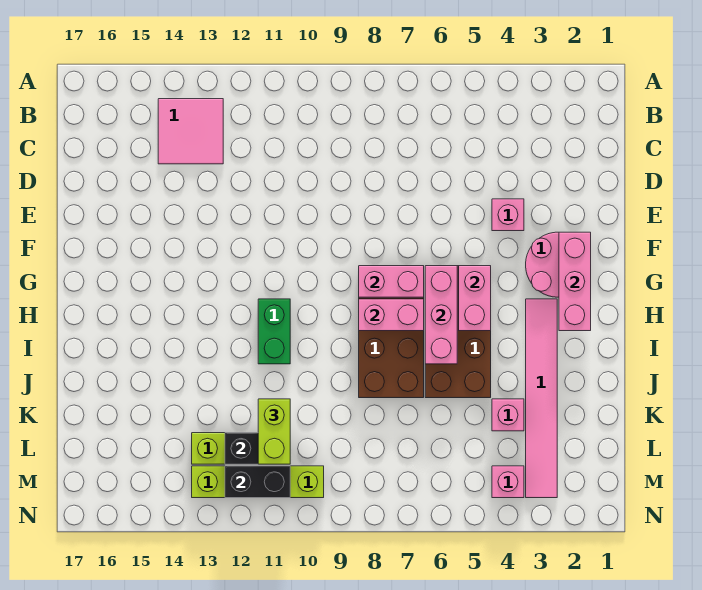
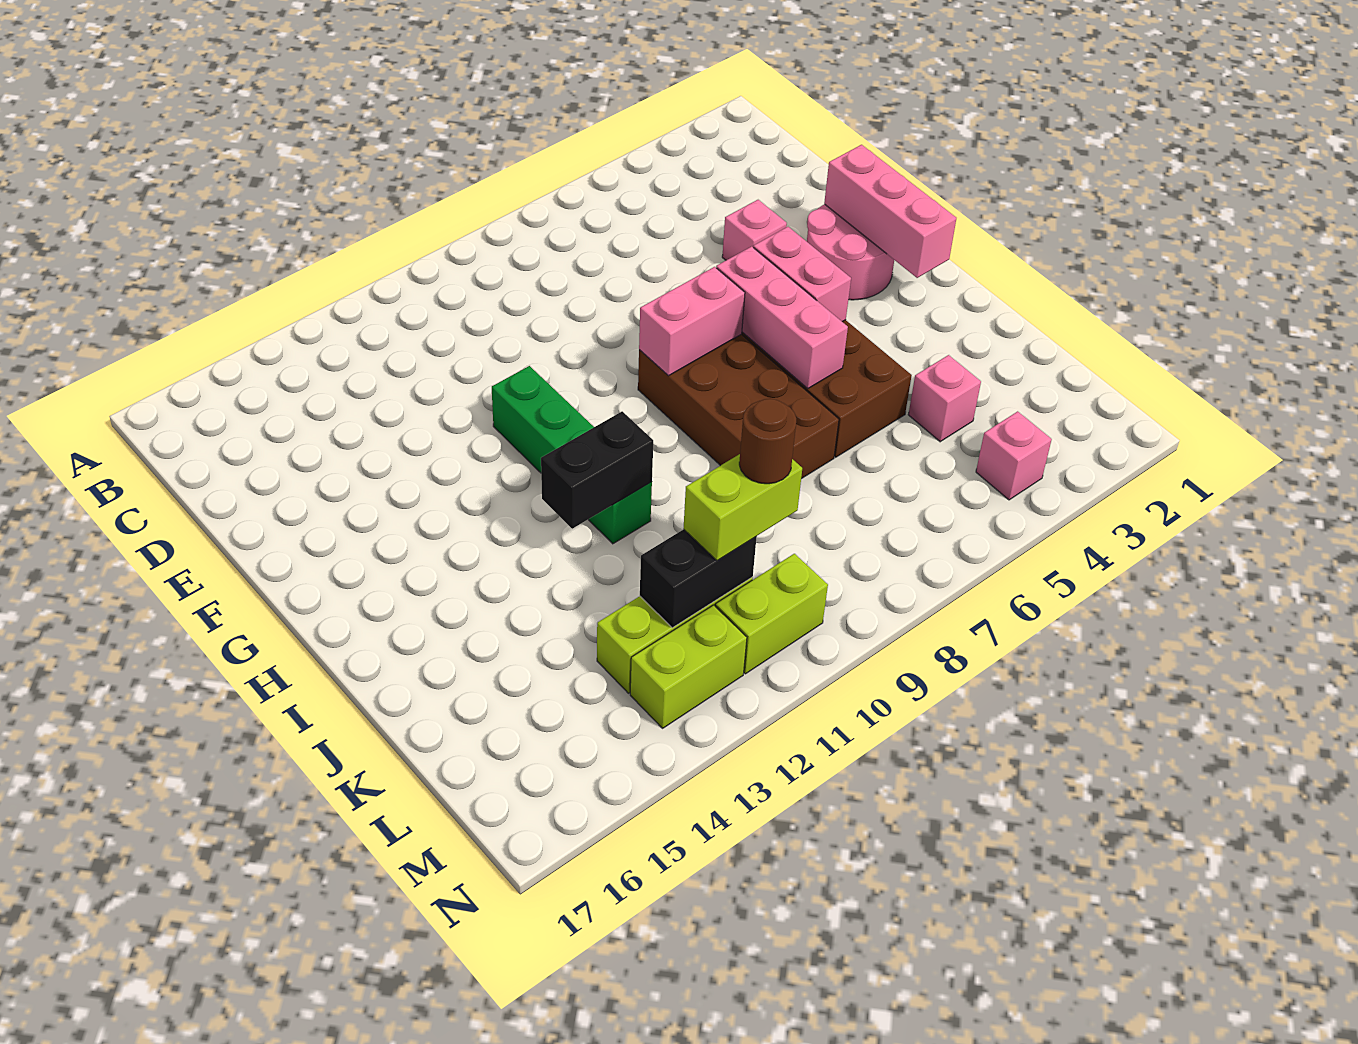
pink tile B13:C14 level 1 -> none
pink tile H3:M3 level 1 -> none
pink brick H7:H8 level 2 -> none
green brick H11:I11 level 1 -> green brick F11:I11 level 1
lime brick K11:L11 level 3 -> lime brick L10:L11 level 3
none -> brown round brick L10 level 4
black brick M11:M12 level 2 -> black brick I11:I12 level 2

